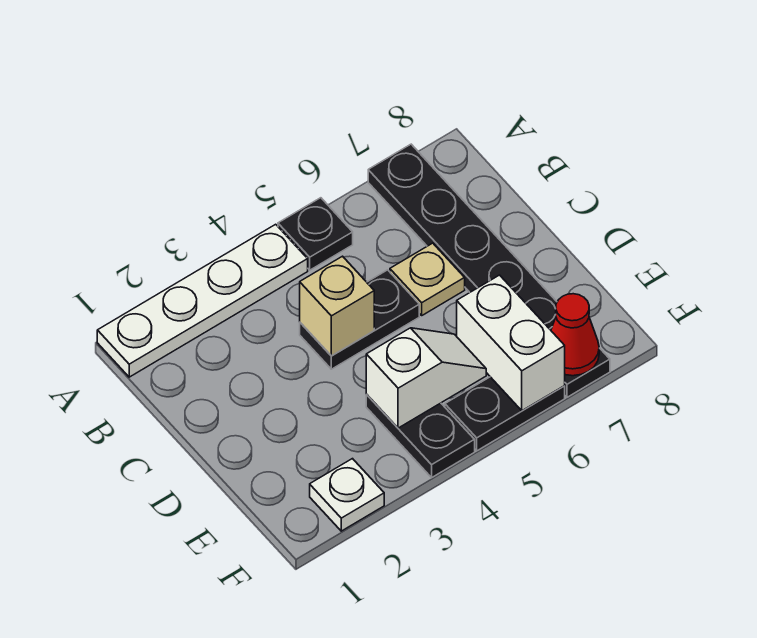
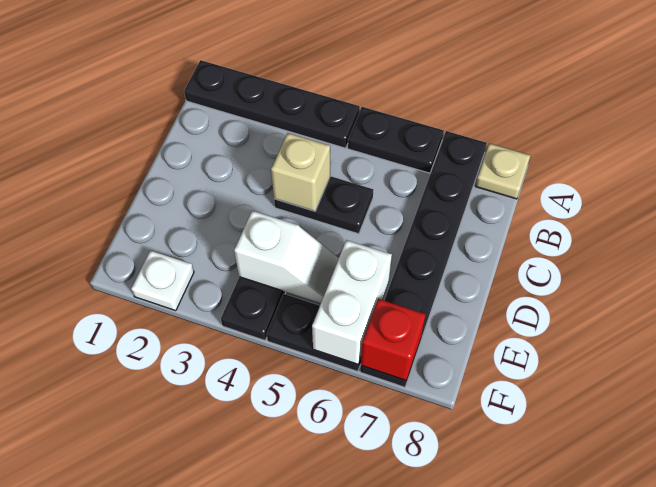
white plate A1:A4 level 1 -> black plate A1:A4 level 1
black plate A5 level 1 -> black plate A5:A6 level 1
tan plate C6 level 1 -> tan plate A8 level 1
red cone F7 level 2 -> red brick F7 level 2

